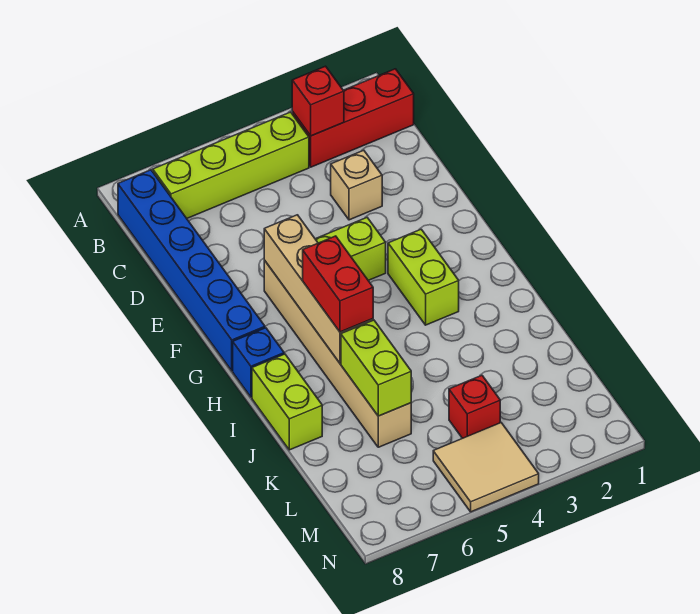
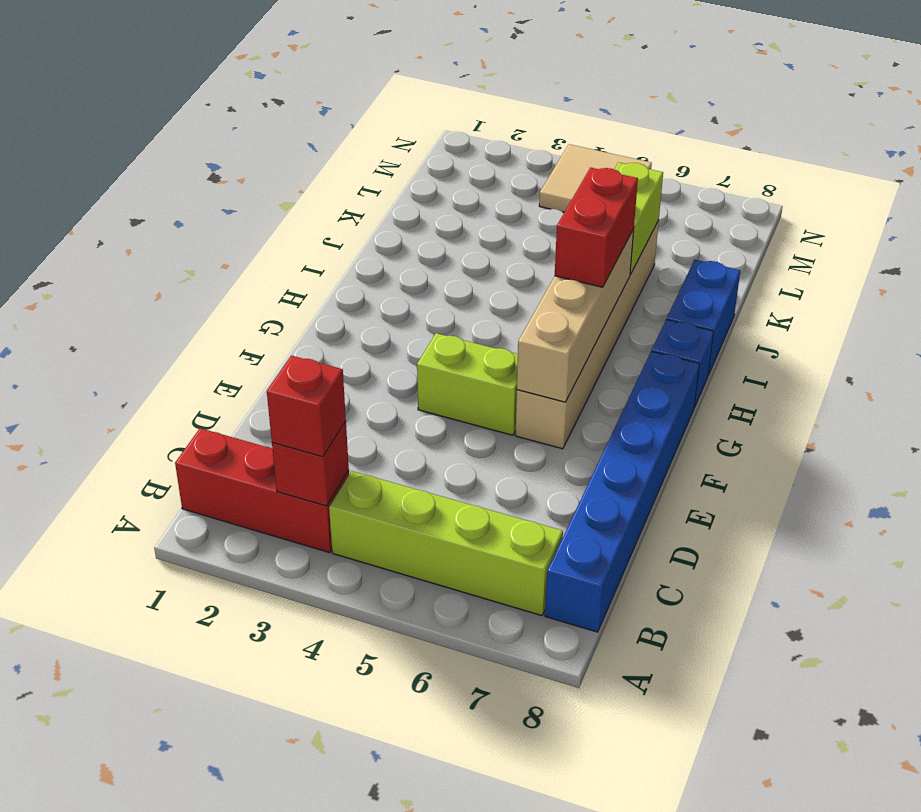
tan brick D3 level 1 -> none
lime brick G3:H3 level 1 -> none
lime brick I8:J8 level 1 -> blue brick I8:J8 level 1
red brick L4 level 1 -> red brick B3 level 3

